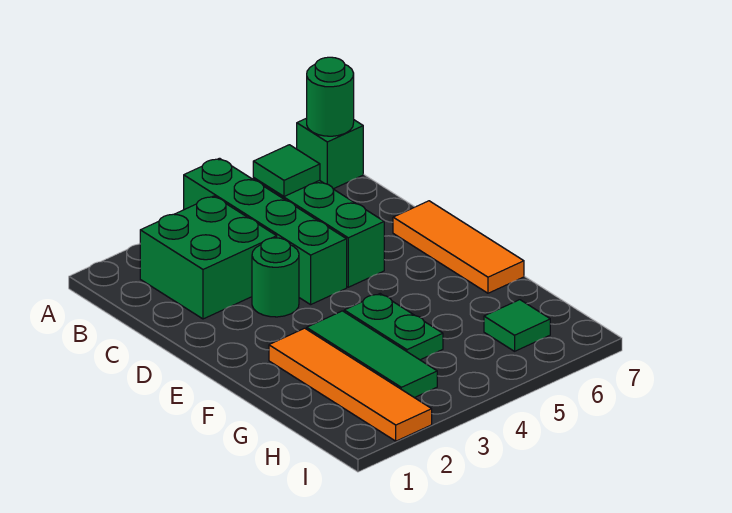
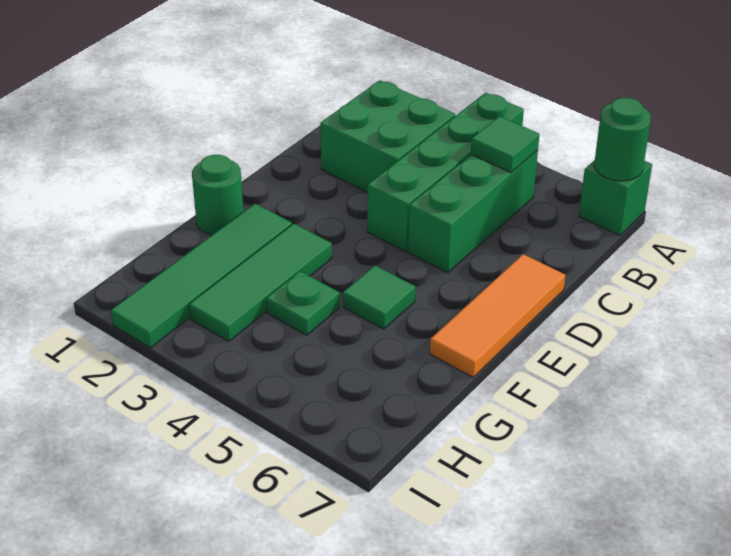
green round brick D3 level 1 -> green round brick F1 level 1
orange tile F2:I2 level 1 -> green tile F2:I2 level 1
green plate F4:G4 level 1 -> green plate G4 level 1
green tile H6 level 1 -> green tile F5 level 1

